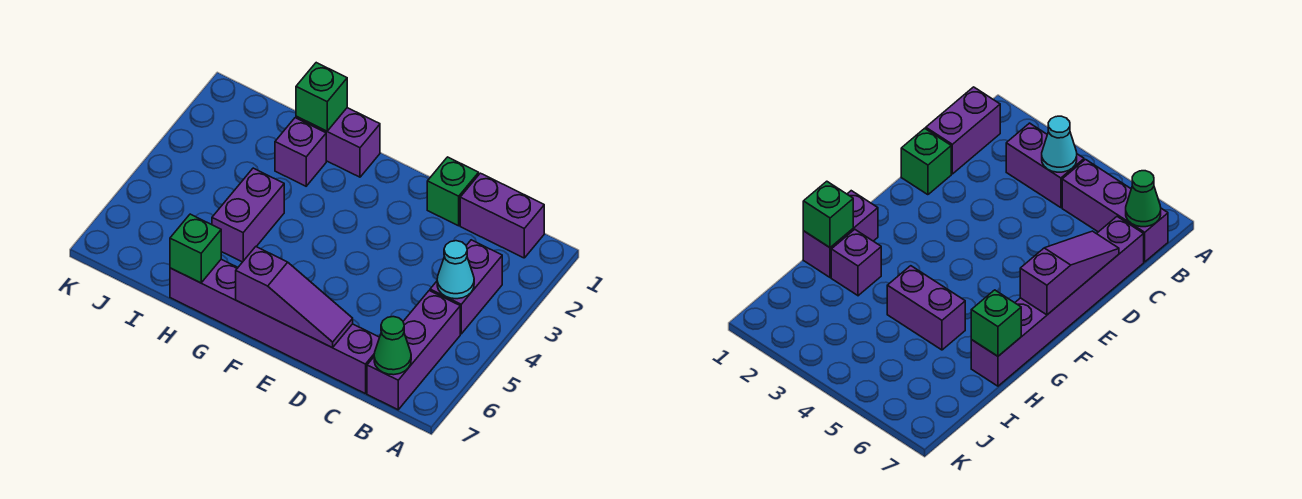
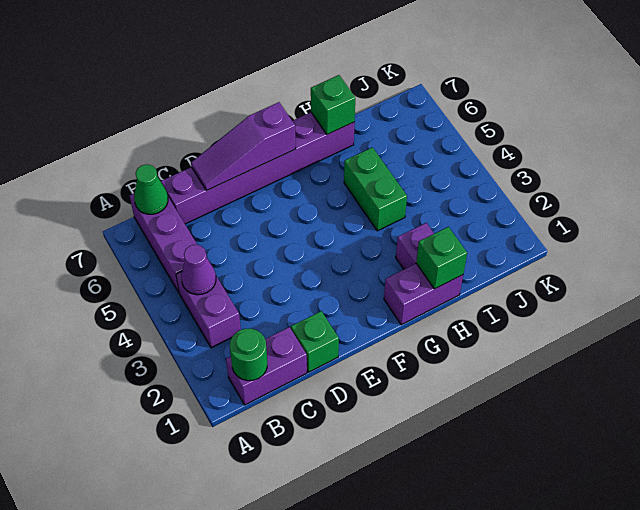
none -> green round brick B1 level 2
cyan cone B4 level 2 -> purple cone B4 level 2
purple brick H4:H5 level 1 -> green brick H4:H5 level 1

